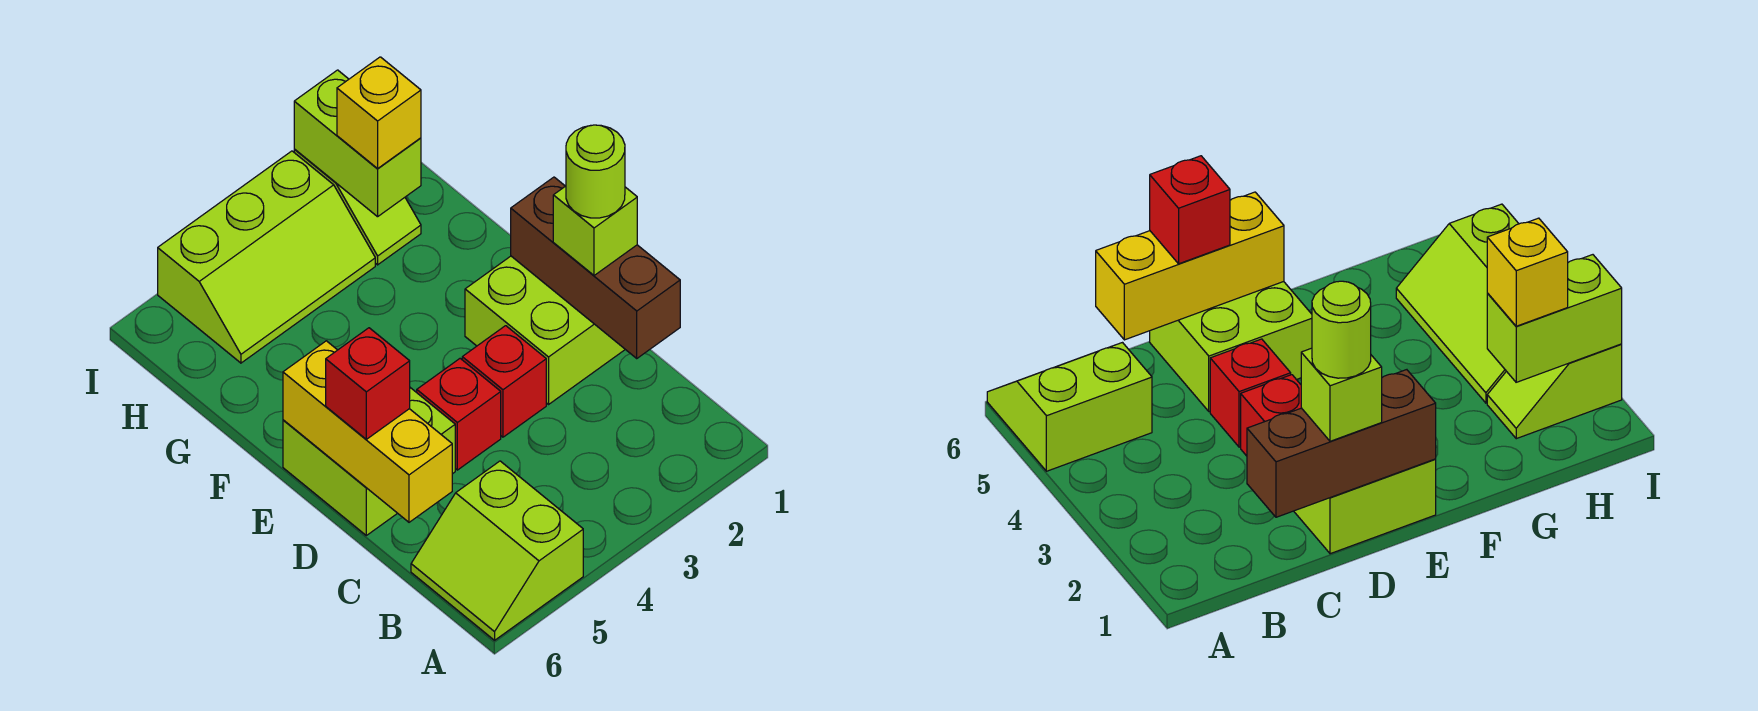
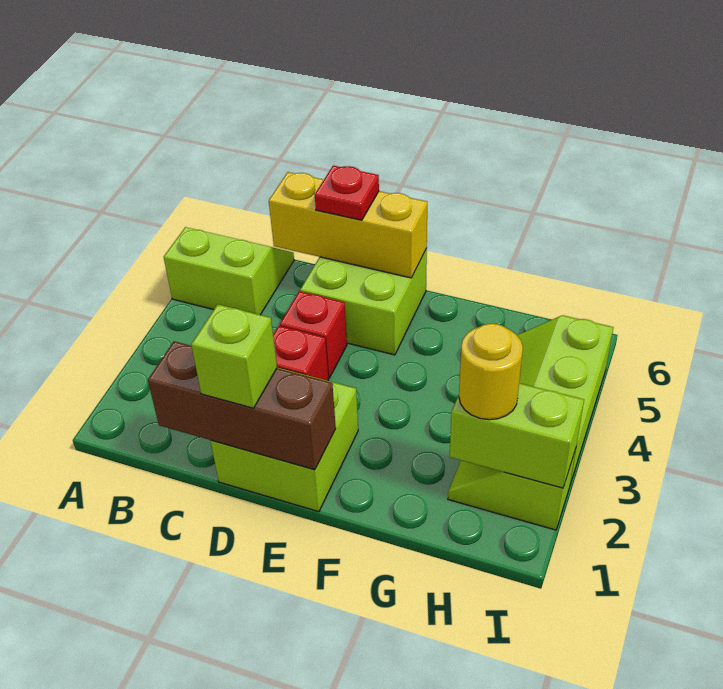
lime round brick D1 level 4 -> none
red brick D6 level 3 -> red plate D6 level 3
yellow brick H2 level 3 -> yellow round brick H2 level 3

